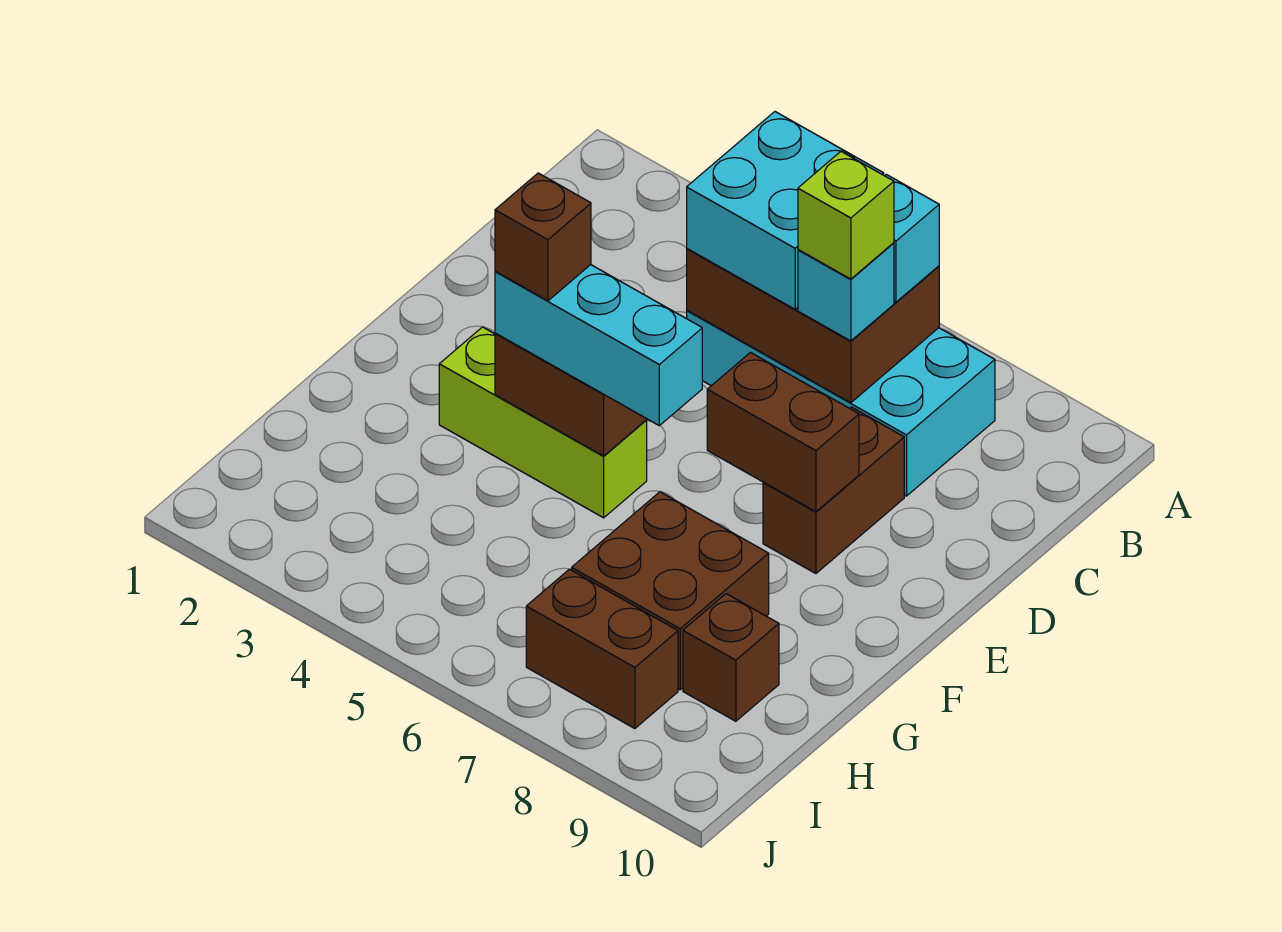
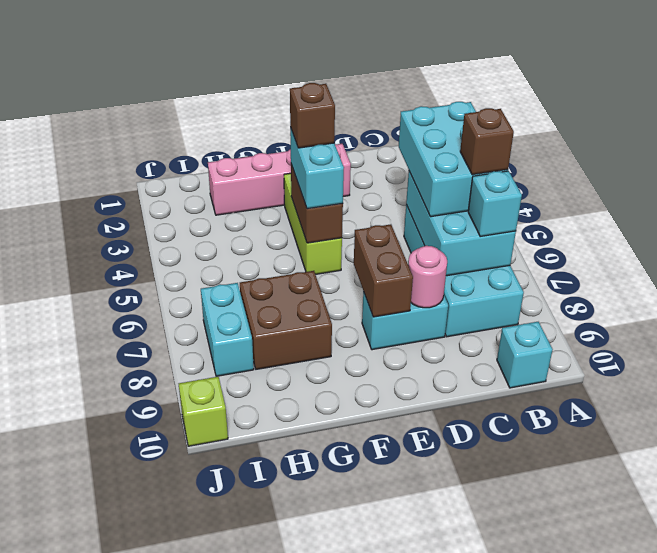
brown brick B5:C7 level 2 -> cyan brick B5:C7 level 2
cyan brick B5:C6 level 3 -> cyan brick B4:C6 level 3
cyan brick C7 level 3 -> cyan brick B10 level 1
lime brick C7 level 4 -> lime brick J10 level 1
brown brick D8:E8 level 1 -> cyan brick D8:E8 level 1
none -> pink round brick D8 level 2
none -> pink brick E2:H2 level 1
cyan brick F4:F6 level 3 -> cyan brick F4:F5 level 3
brown brick H9 level 1 -> brown brick B6 level 4
brown brick I7:I8 level 1 -> cyan brick I7:I8 level 1

